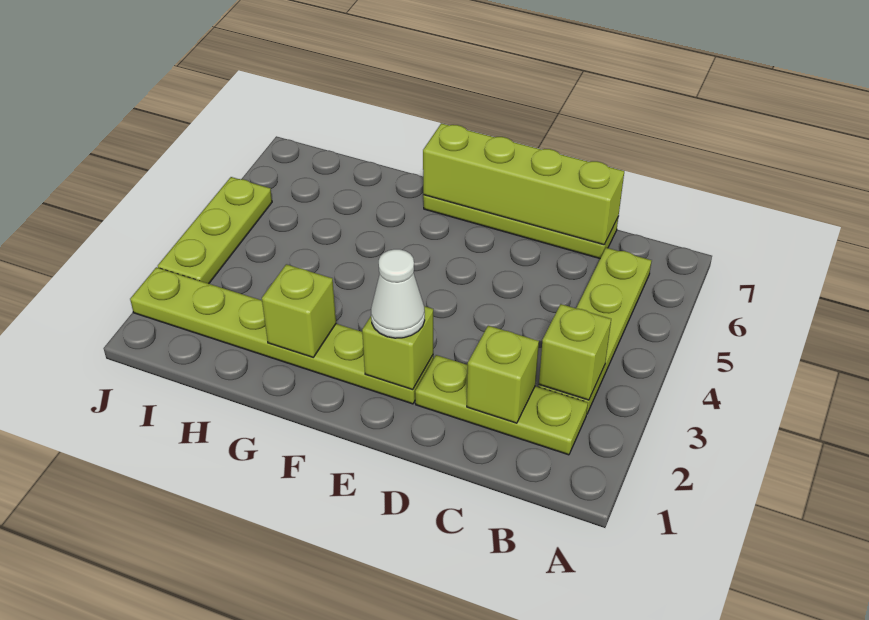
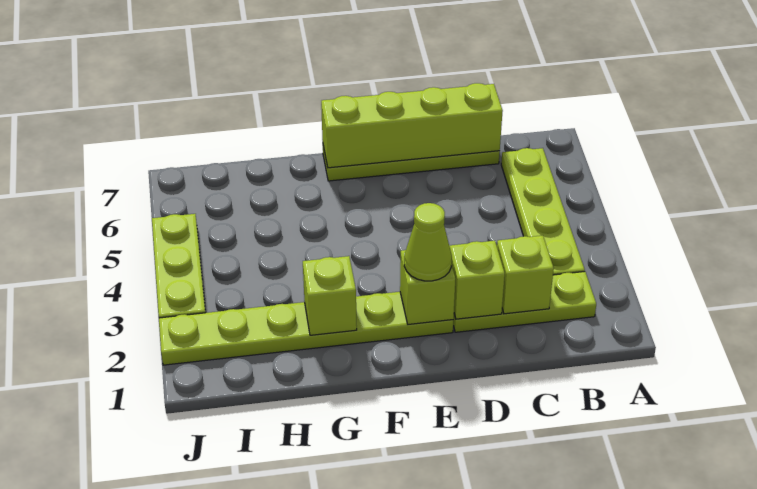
lime brick B3 level 2 -> lime brick D2 level 2
white cone E2 level 3 -> lime cone E2 level 3

